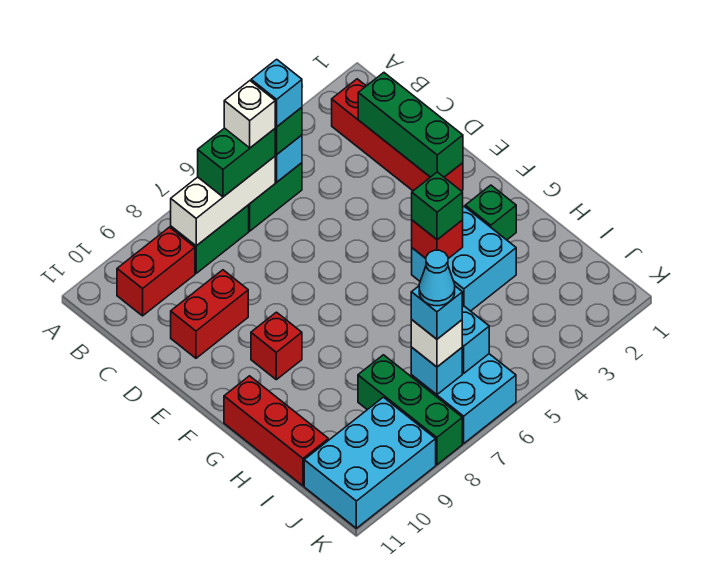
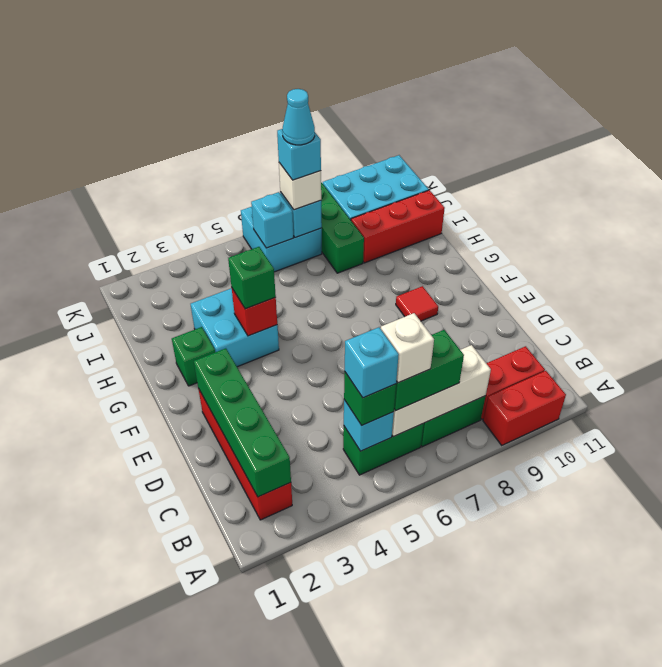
green brick C2:E2 level 2 -> green brick B2:E2 level 2
red brick D9:D10 level 1 -> red brick A9:A10 level 1
red brick F9 level 1 -> red tile F9 level 1
red brick G11:I11 level 1 -> red brick I9:I11 level 1

